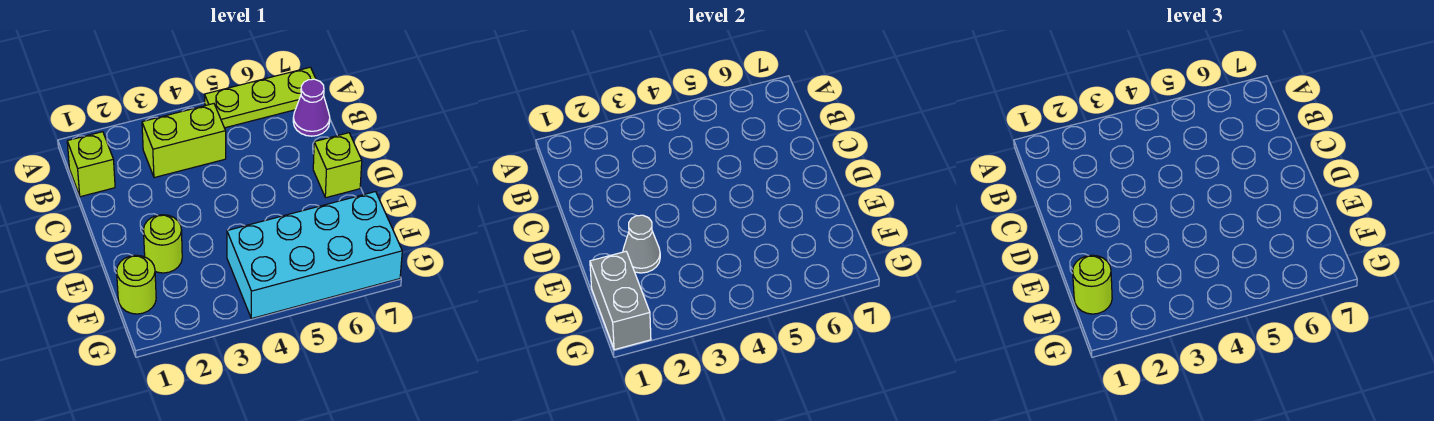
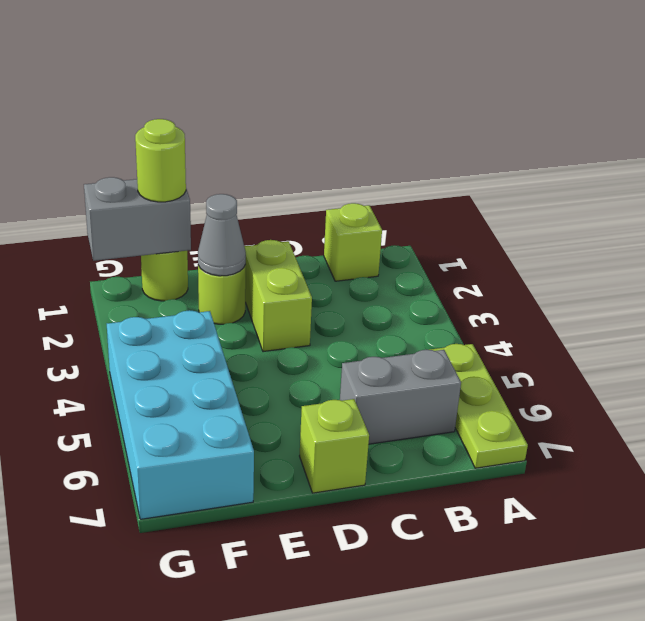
lime brick B3:B4 level 1 -> lime brick D2:D3 level 1
none -> grey brick B6:C6 level 1
purple cone B7 level 1 -> none

